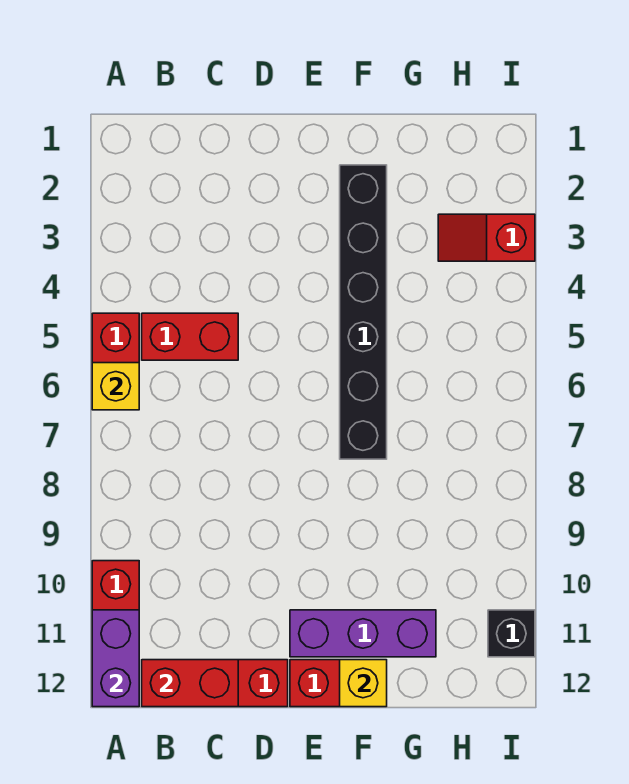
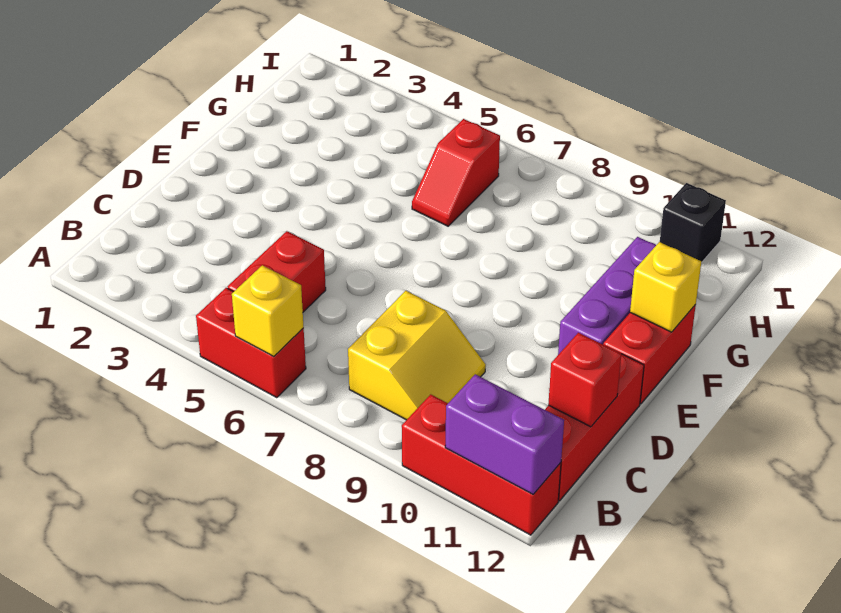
none -> yellow slope B8:C9 level 1 top 8
red brick B12:C12 level 2 -> red brick C12 level 2
black brick F2:F7 level 1 -> none
red slope H3:I3 level 1 top I -> red slope G6:H6 level 1 top H

